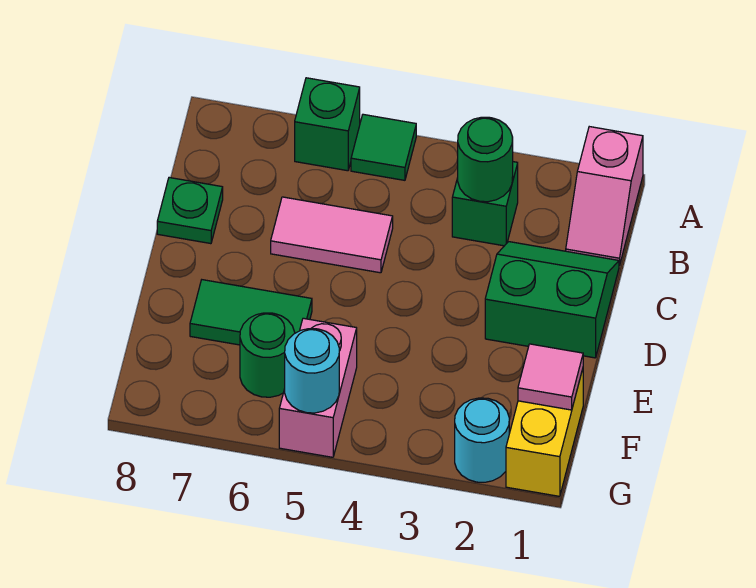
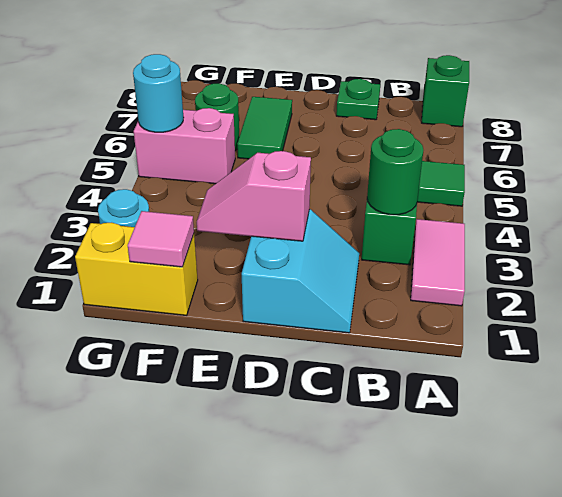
pink slope A1:B1 level 1 top A -> pink slope D2:E2 level 2 top D
green brick A6 level 1 -> green brick A8 level 1
green slope C1:D2 level 1 top D -> cyan slope C1:D2 level 1 top D
pink tile C5:C6 level 1 -> pink tile A2:A3 level 1

